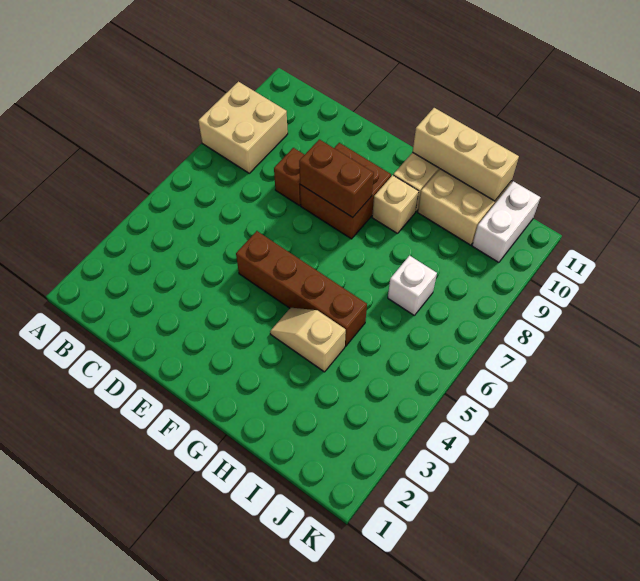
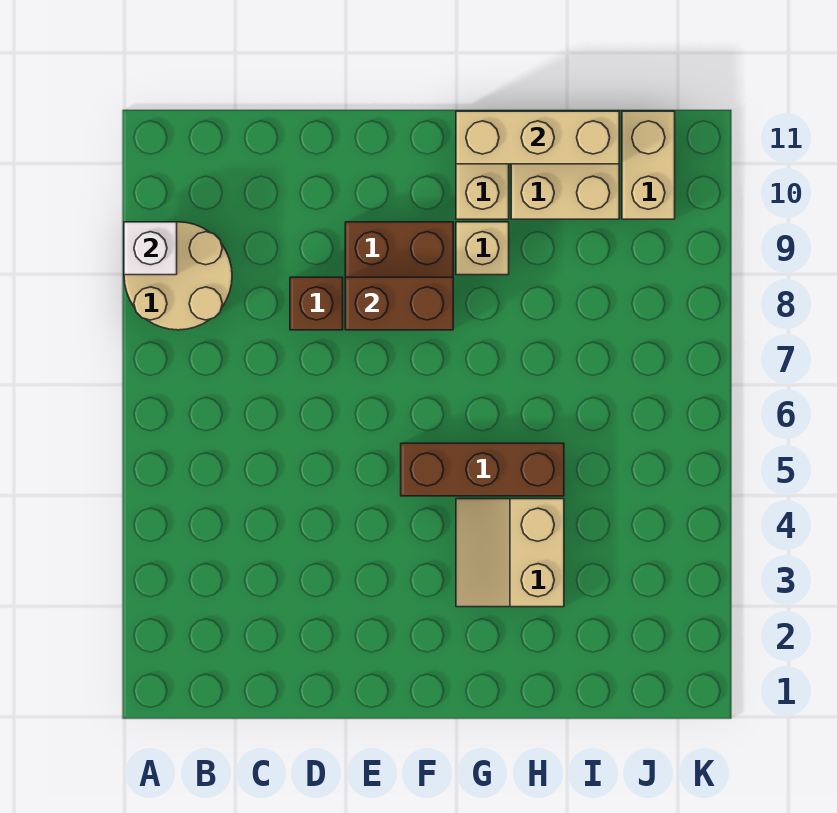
tan brick A8:B9 level 1 -> tan round brick A8:B9 level 1
brown brick E5:H5 level 1 -> brown brick F5:H5 level 1
tan slope G4:H4 level 1 top H -> tan slope G3:H4 level 1 top H
white brick I7 level 1 -> white brick A9 level 2
white brick J10:J11 level 1 -> tan brick J10:J11 level 1

